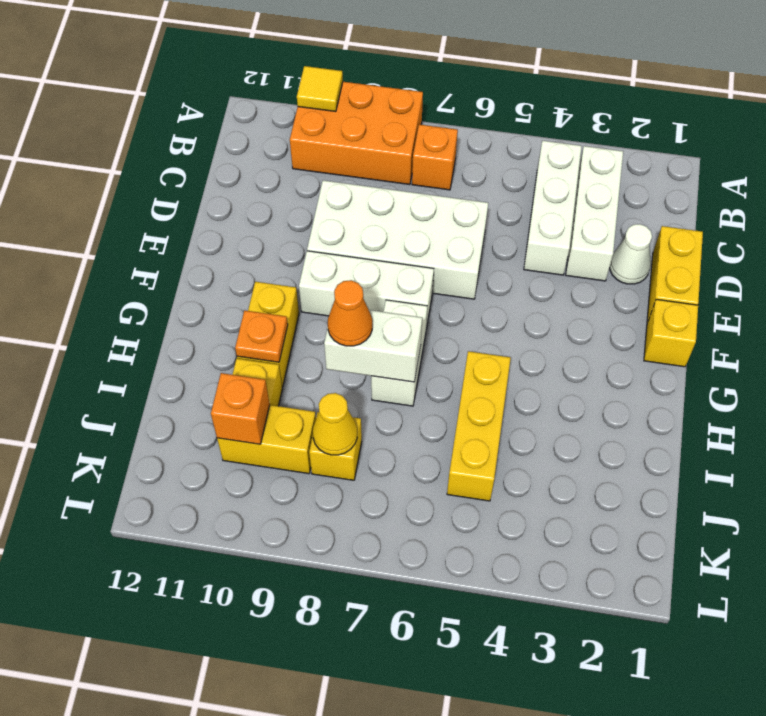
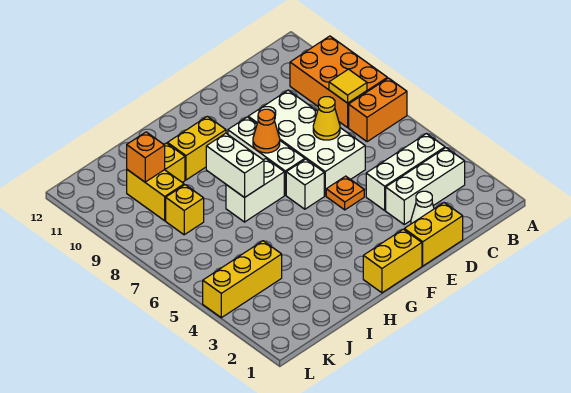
yellow tile A10 level 2 -> yellow tile B8 level 2
orange brick B7 level 1 -> orange brick A7:B7 level 1
yellow brick F1 level 1 -> yellow brick F1:G1 level 1
none -> white brick F6 level 1
yellow brick H5:J5 level 1 -> yellow brick J4:L4 level 1
orange cone H8 level 3 -> orange cone F8 level 2
orange plate H10 level 2 -> orange plate E5 level 1
yellow cone J8 level 2 -> yellow cone D7 level 2

